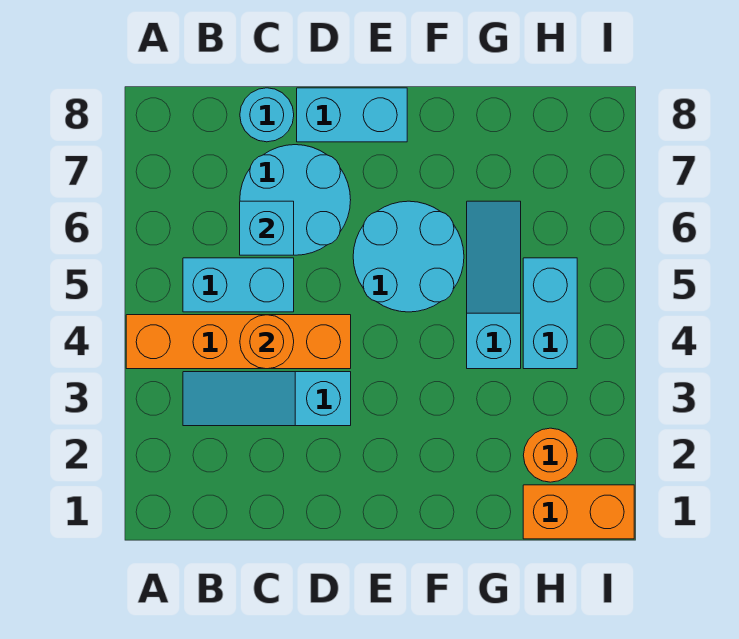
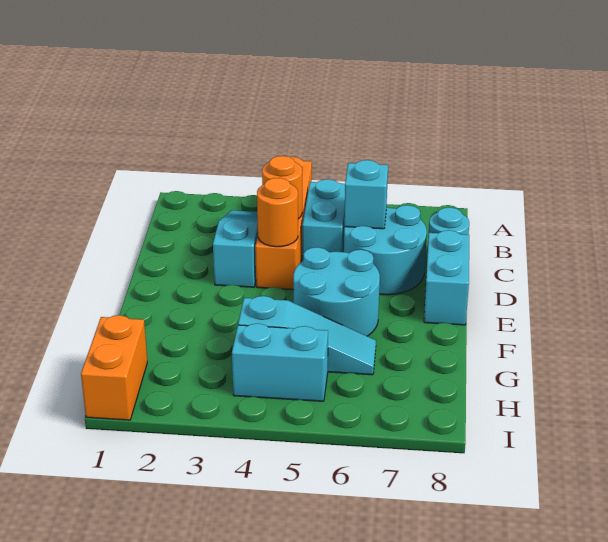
orange round brick H2 level 1 -> orange round brick D4 level 2

